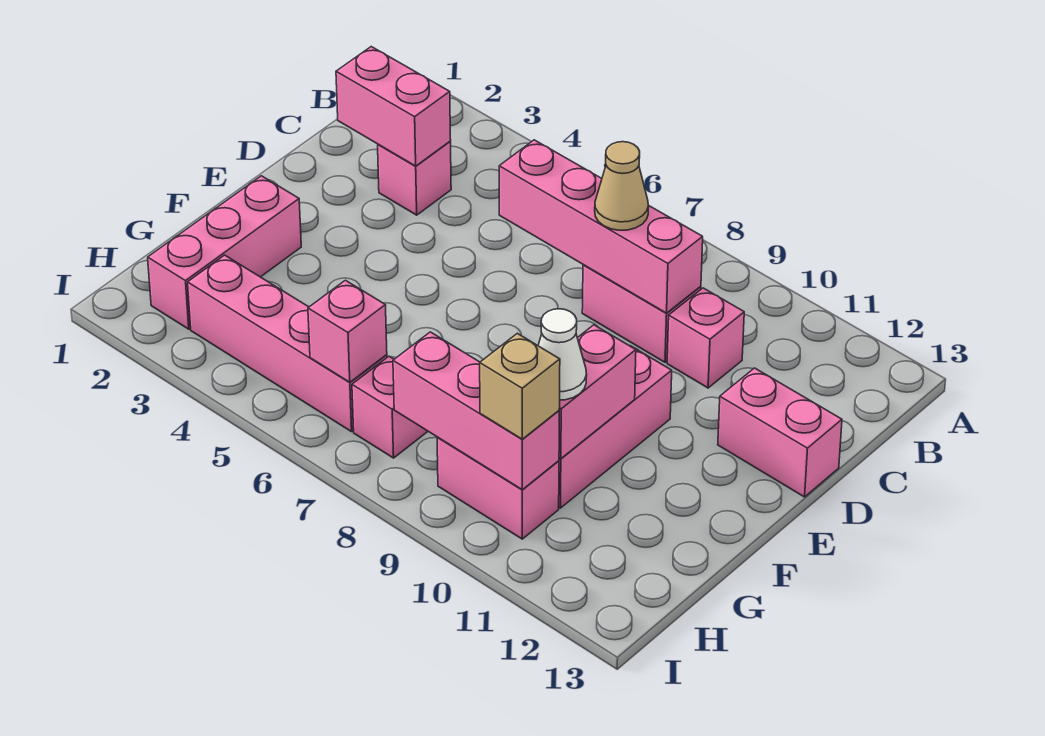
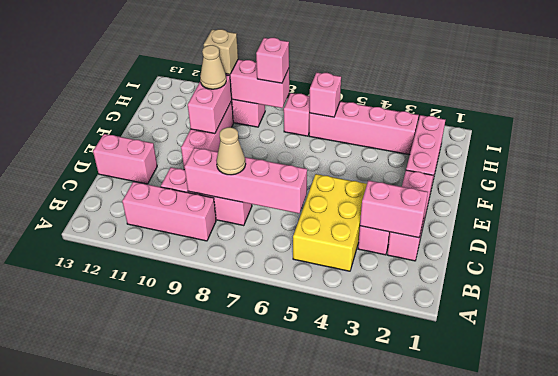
none -> yellow brick B4:D5 level 1
none -> pink brick B9:B11 level 1
none -> pink brick C2:E2 level 1
white cone G10 level 3 -> tan cone G10 level 3
none -> pink brick H8 level 3

